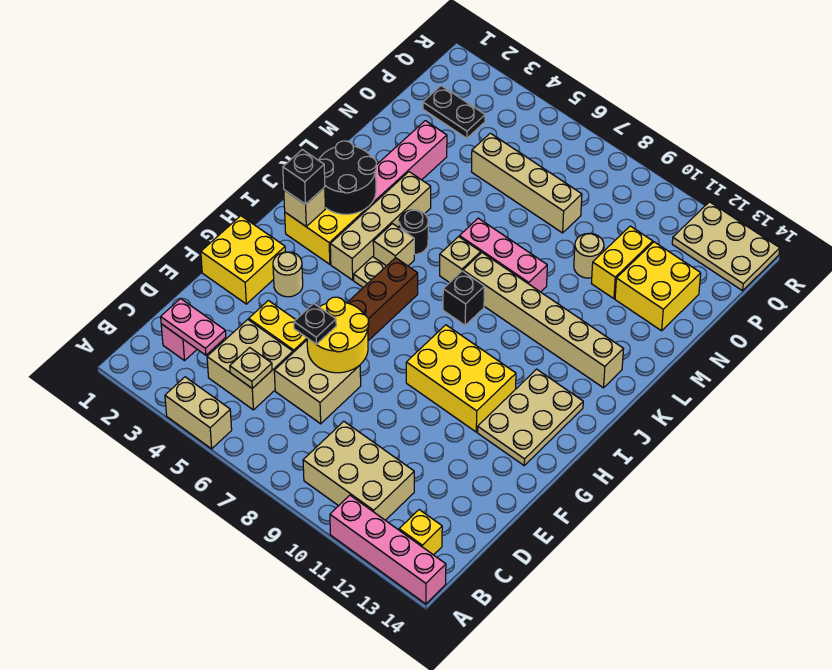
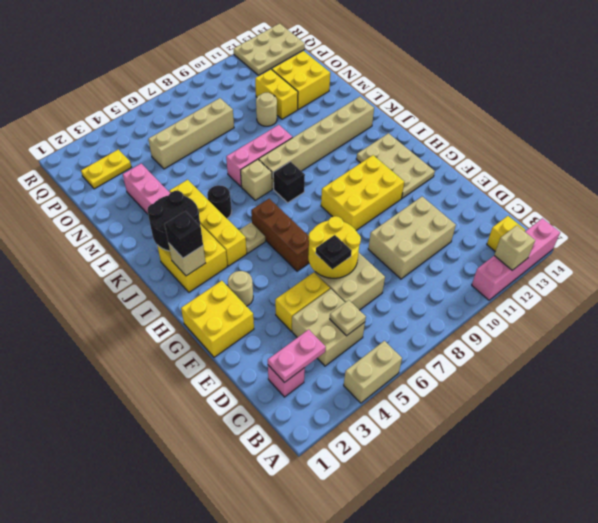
tan brick B9:C11 level 1 -> tan brick D9:E11 level 1
tan brick I4:L4 level 1 -> yellow brick I4:L4 level 1
tan brick J5 level 1 -> tan brick A12 level 2
black plate P2:P3 level 1 -> yellow plate P2:P3 level 1

